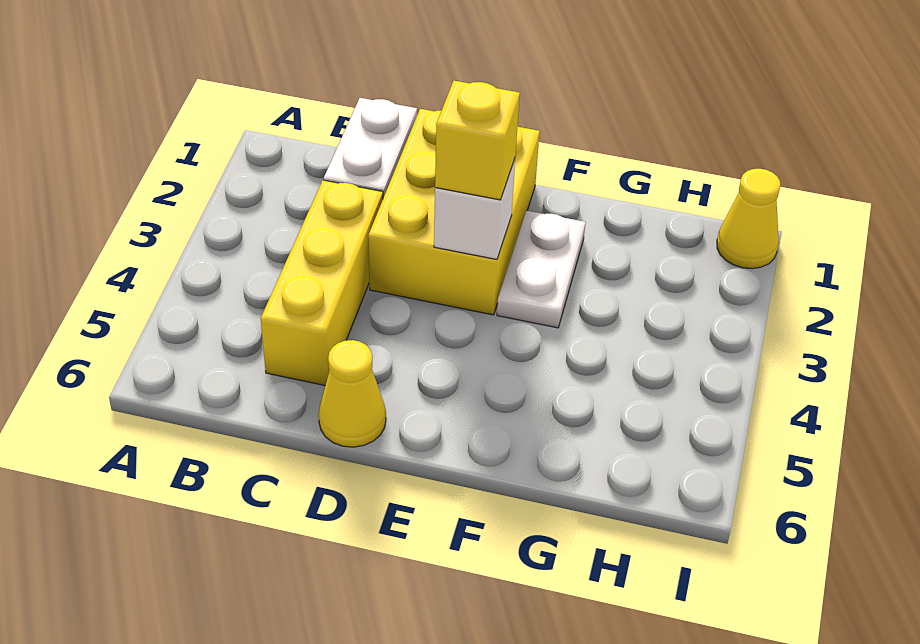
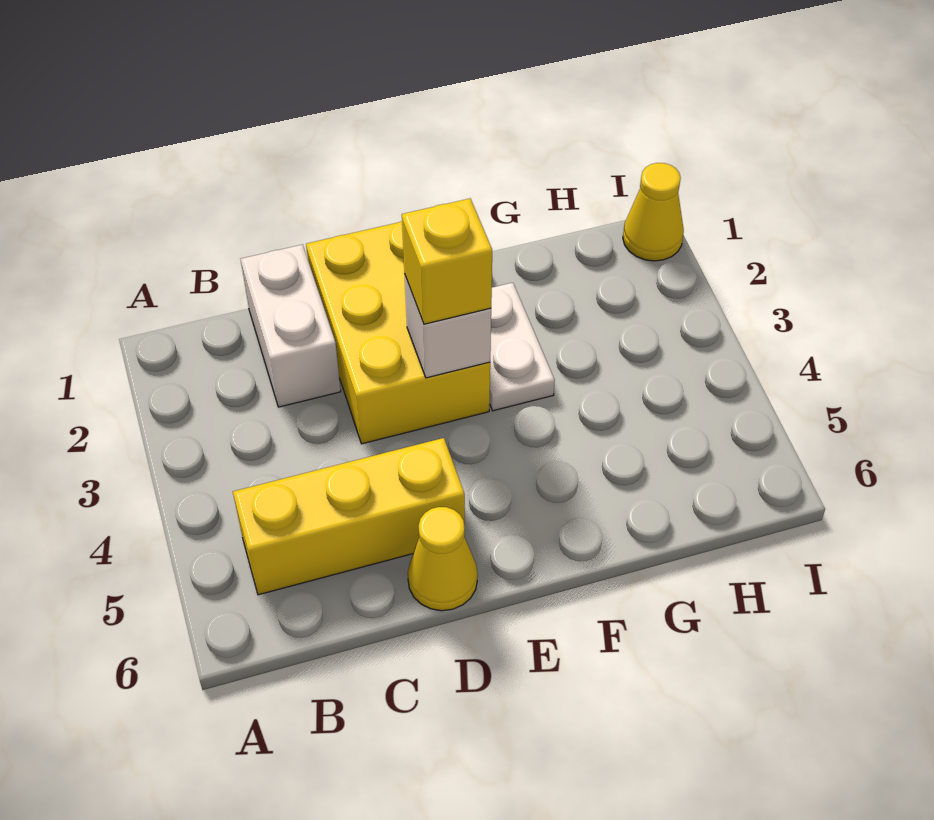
yellow brick C3:C5 level 1 -> yellow brick B5:D5 level 1

